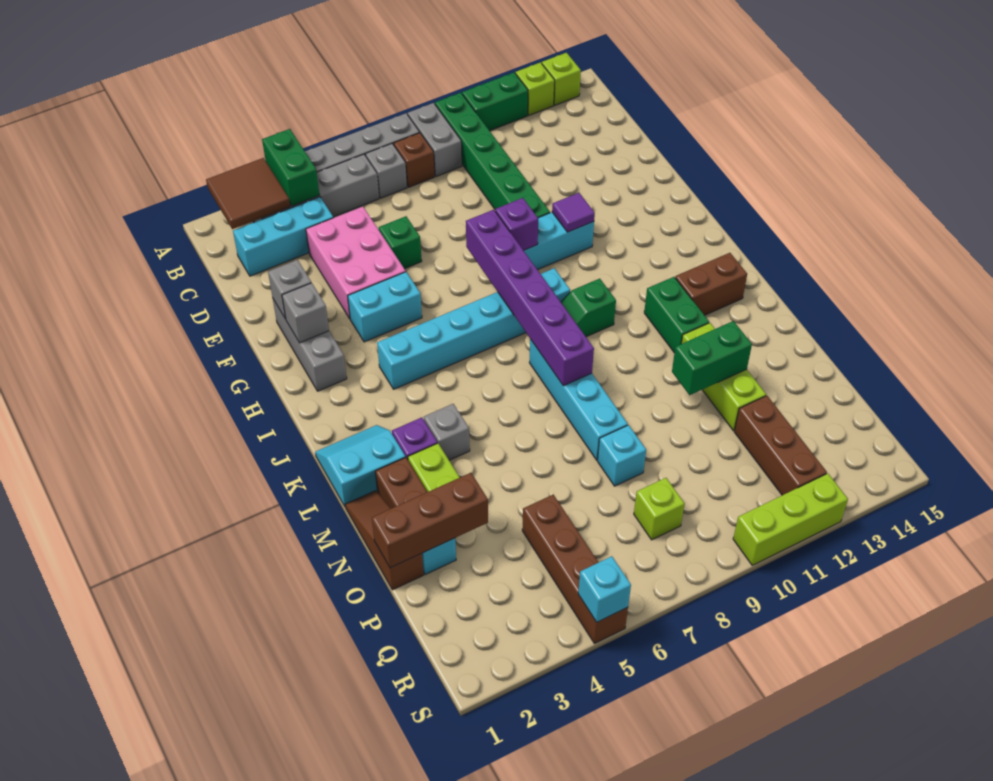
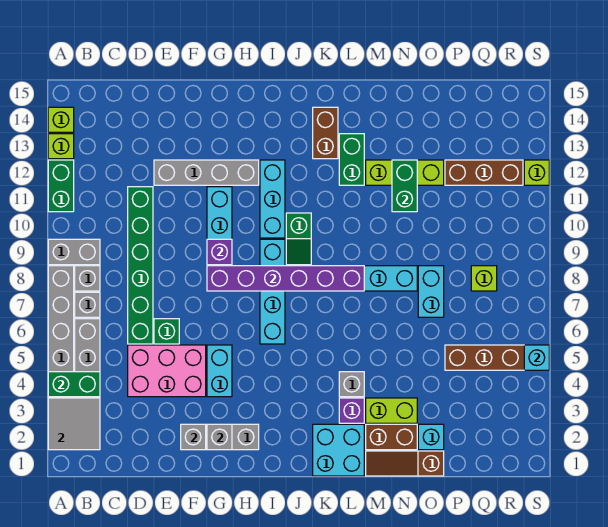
brown tile A2:B3 level 2 -> grey tile A2:B3 level 2
green brick A10:F10 level 1 -> green brick D6:D11 level 1
brown brick B8 level 1 -> grey brick B8 level 1
cyan brick C2:C4 level 1 -> cyan brick I10:I12 level 1
none -> grey brick E12:H12 level 1
purple tile G11 level 2 -> none
cyan brick I4:I9 level 1 -> cyan brick I6:I9 level 1
cyan slope K1:L2 level 1 top L -> cyan brick K1:L2 level 1
green brick K12:L12 level 1 -> green brick L12:L13 level 1
brown brick O1:O3 level 2 -> none
cyan brick O8 level 1 -> cyan brick O7:O8 level 1
lime brick S10:S12 level 1 -> lime brick S12 level 1

